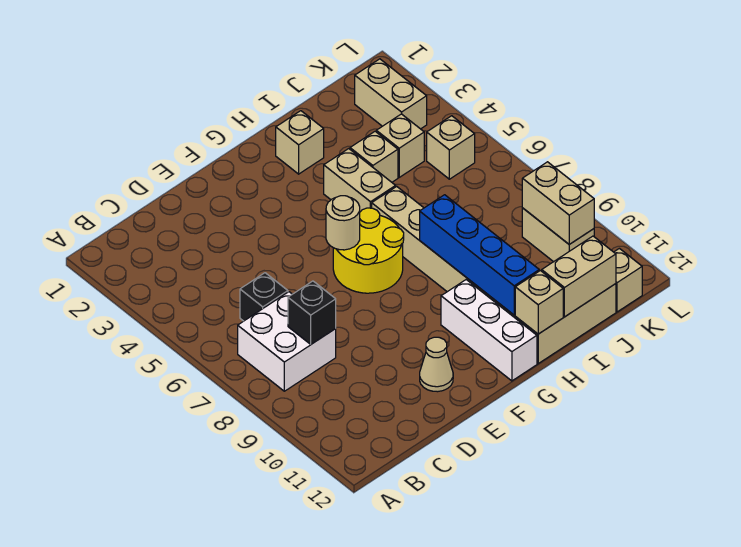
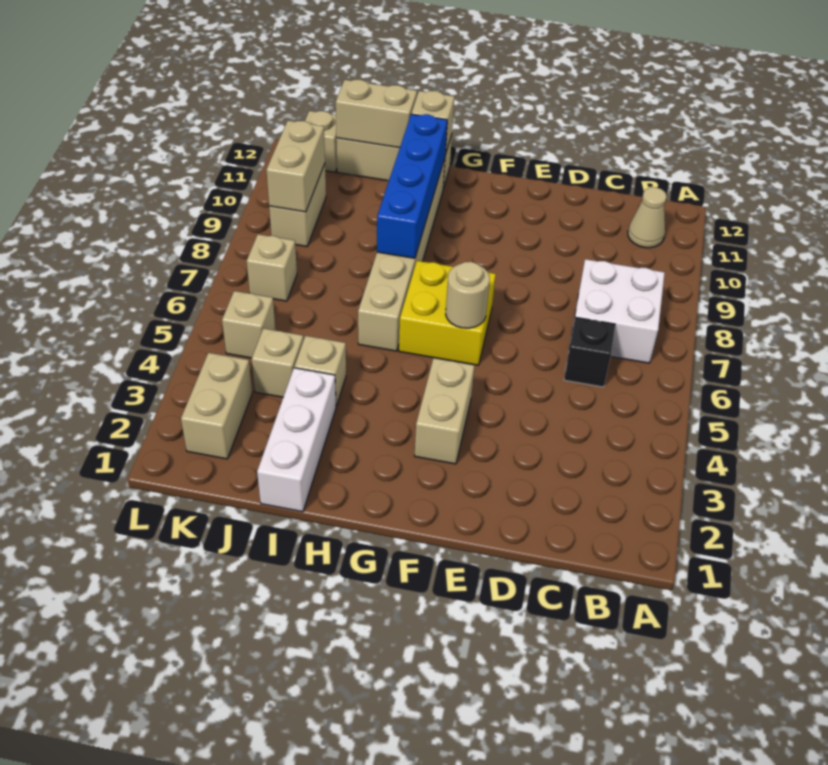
black brick C8 level 2 -> none
tan cone E11 level 1 -> tan cone B11 level 1
yellow round brick F6:G7 level 1 -> yellow brick F6:G7 level 1
white brick G10:G12 level 1 -> white brick I1:I3 level 1
tan brick H2 level 1 -> tan brick K7 level 1
tan brick H4:H5 level 1 -> tan brick F3:F4 level 1

